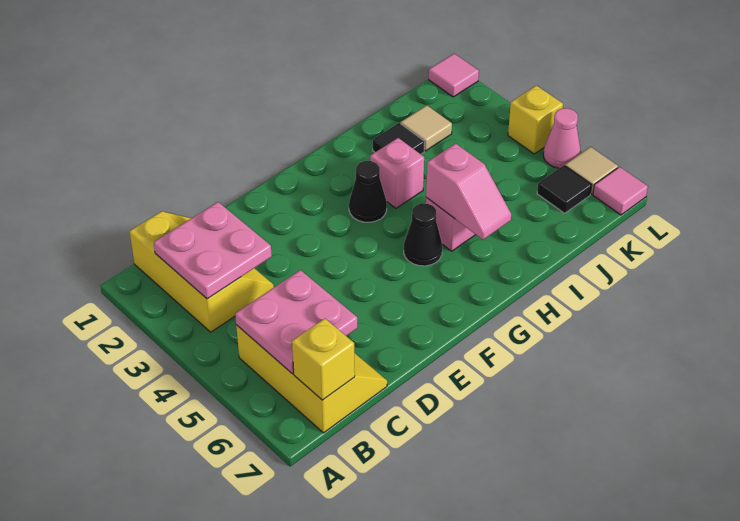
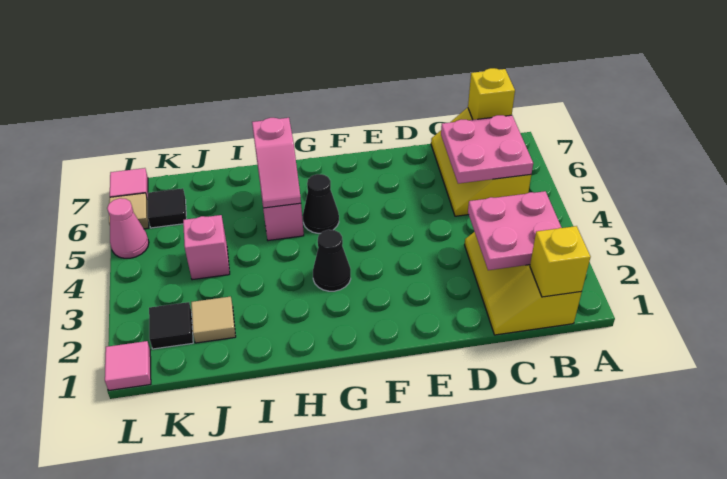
pink brick H3 level 1 -> pink brick J4 level 1
pink slope H5:H6 level 2 top 5 -> pink slope H5:H6 level 2 top 6
black tile I2 level 1 -> black tile K2 level 1
yellow brick L4 level 1 -> yellow brick B1 level 2

